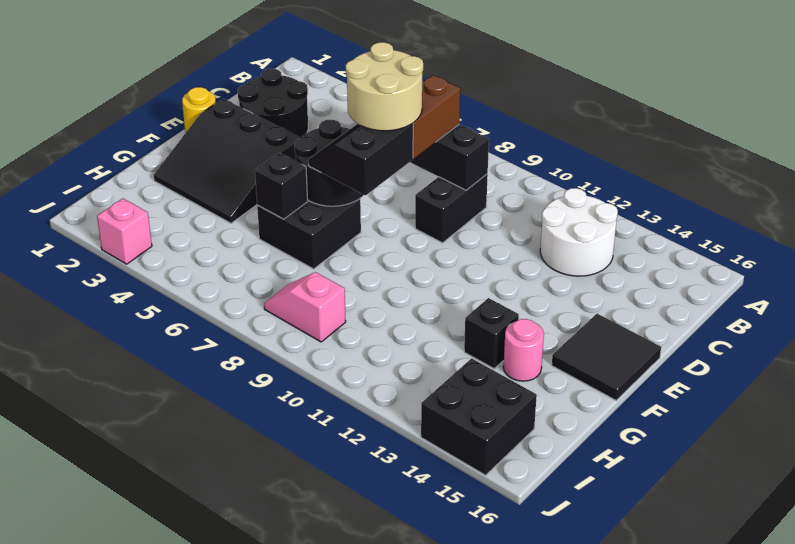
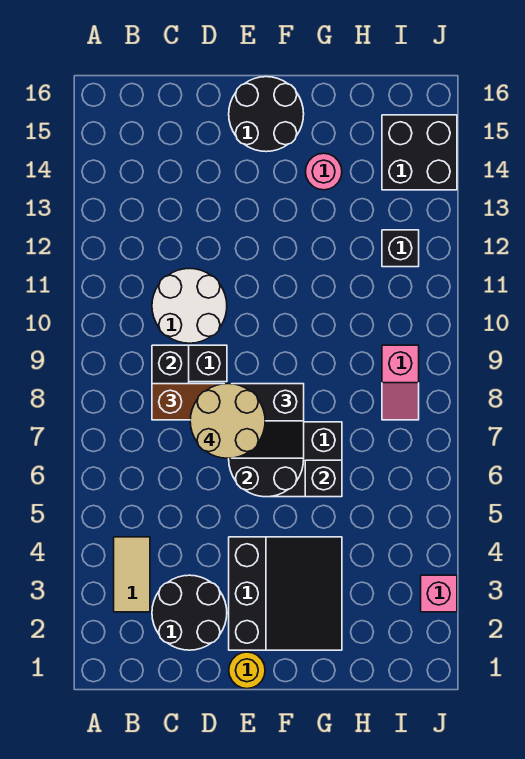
none -> tan tile B3:B4 level 1
white round brick B12:C13 level 1 -> white round brick C10:D11 level 1
black tile E15:F16 level 1 -> black round brick E15:F16 level 1
black brick G13 level 1 -> black brick I12 level 1

